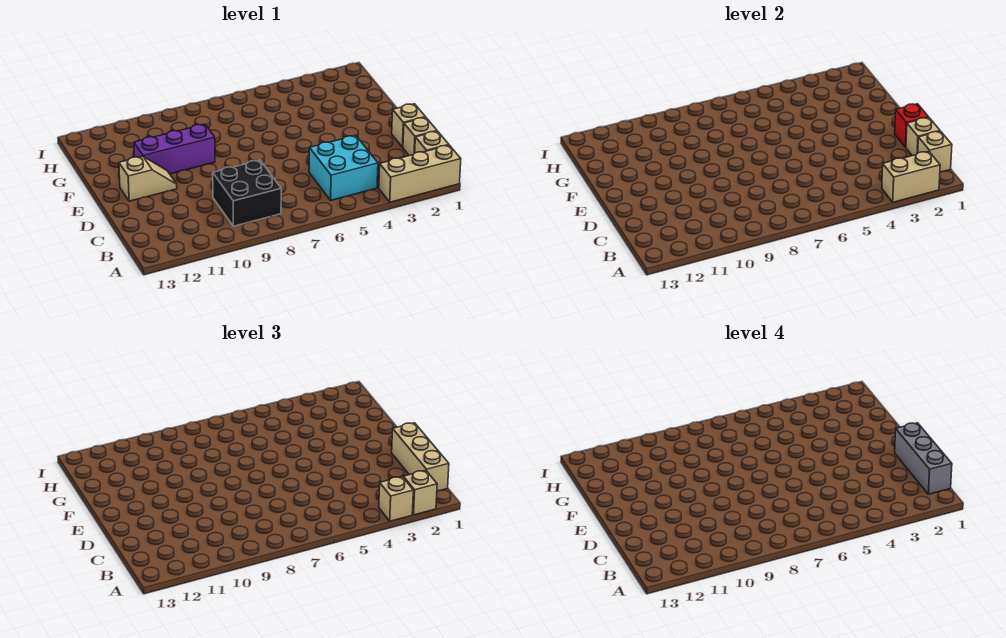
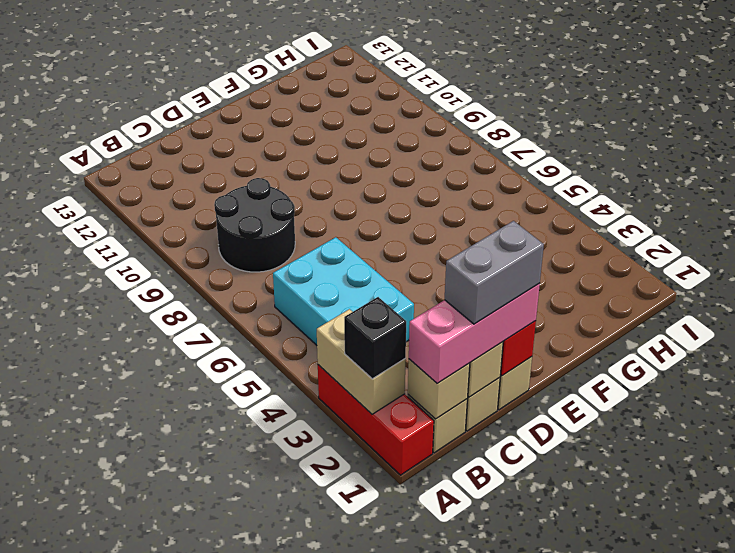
tan brick A1:A3 level 1 -> red brick A1:A3 level 1
tan brick A2 level 3 -> black brick A2 level 3
tan brick A3 level 3 -> none
tan brick B1:D1 level 3 -> pink brick B1:D1 level 3
grey brick B1:D1 level 4 -> grey brick C1:D1 level 4
cyan brick B4:C5 level 1 -> cyan brick B4:C6 level 1
black brick B8:C9 level 1 -> black round brick B8:C9 level 1
tan slope E11:E12 level 1 top 12 -> none
purple brick F9:F11 level 1 -> none

